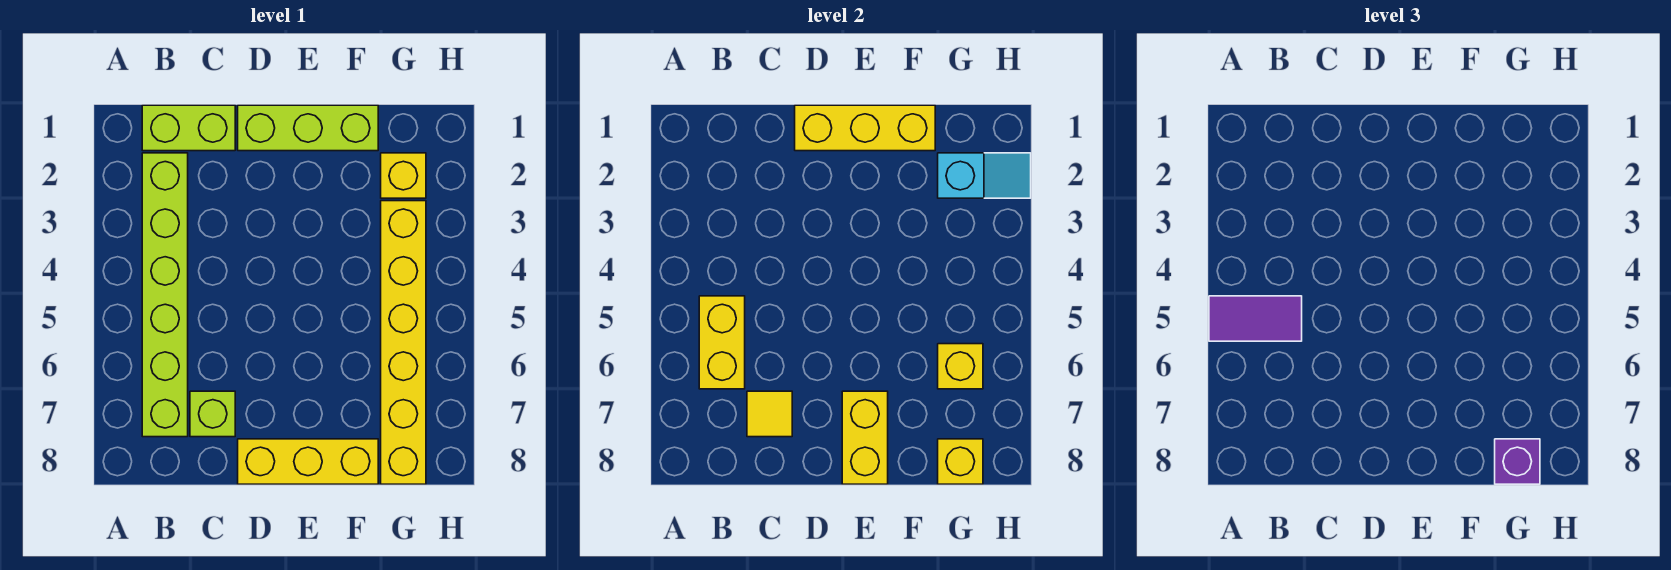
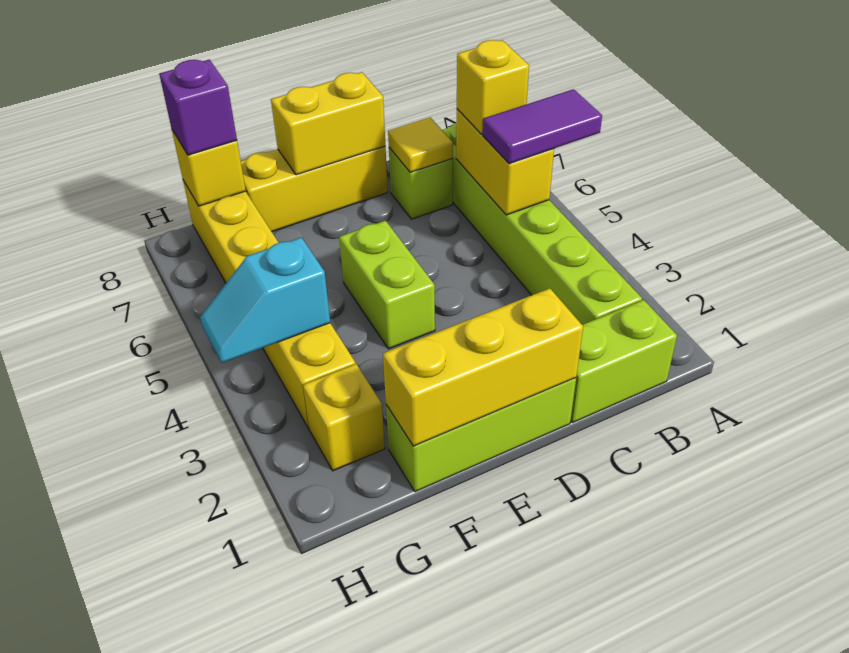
none -> lime brick E4:E5 level 1
yellow brick E7:E8 level 2 -> yellow brick D8:E8 level 2
cyan slope G2:H2 level 2 top G -> cyan slope G4:H4 level 2 top G
yellow brick G6 level 2 -> yellow brick B6 level 3

